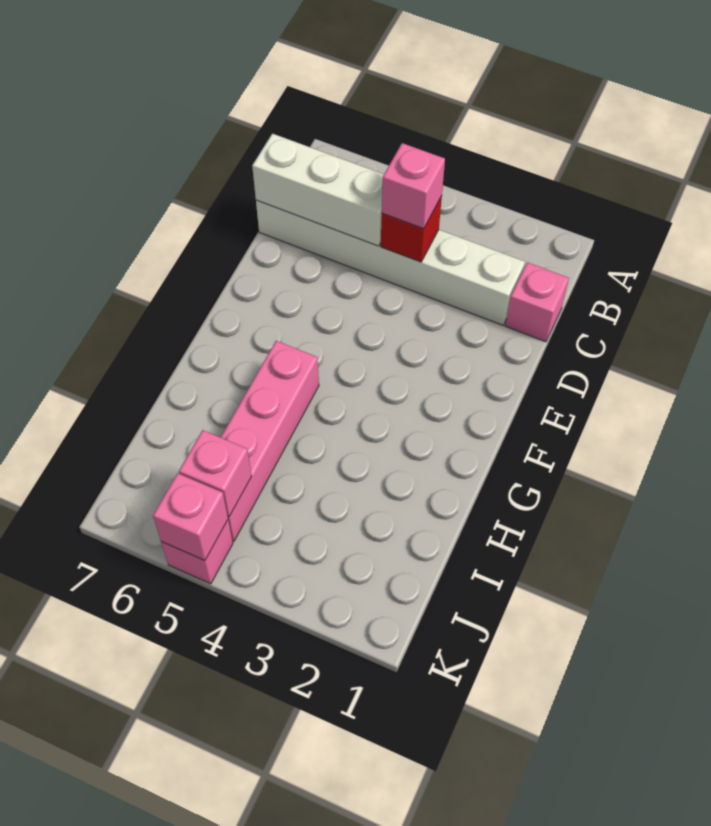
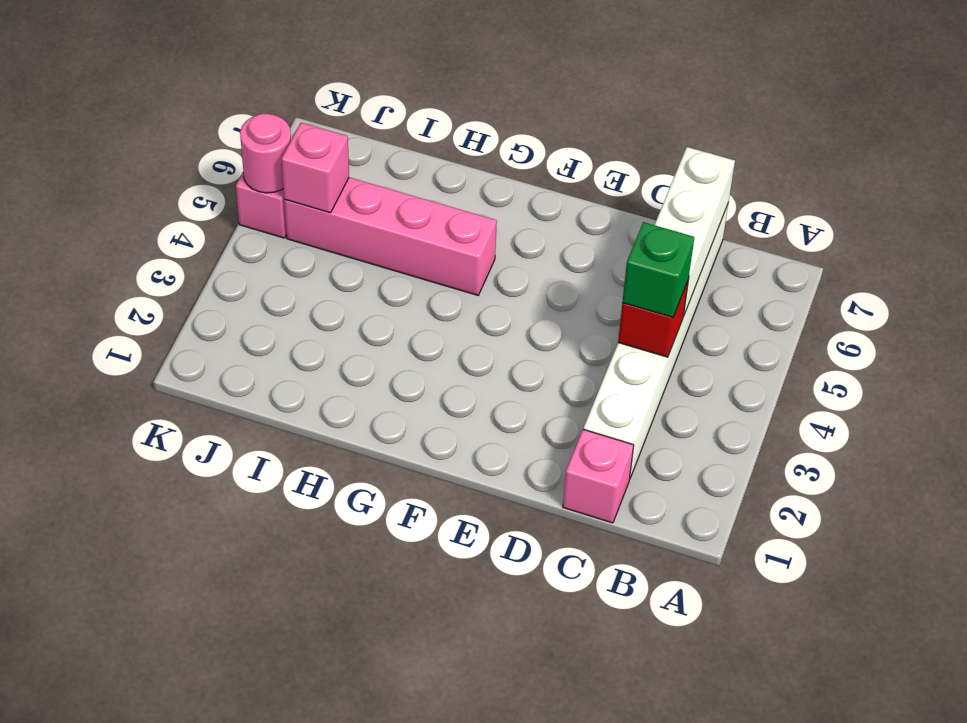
pink brick C4 level 3 -> green brick C4 level 3
pink brick K5 level 2 -> pink round brick K5 level 2

